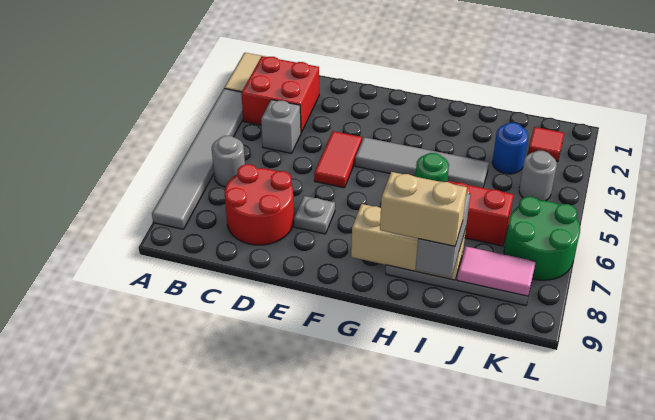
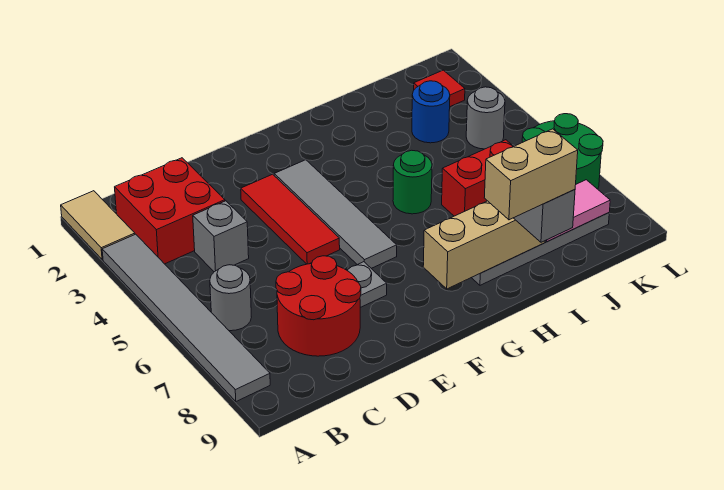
red tile E4:E5 level 1 -> red tile E3:E5 level 1
grey tile F4:I4 level 1 -> grey tile F3:F6 level 1

